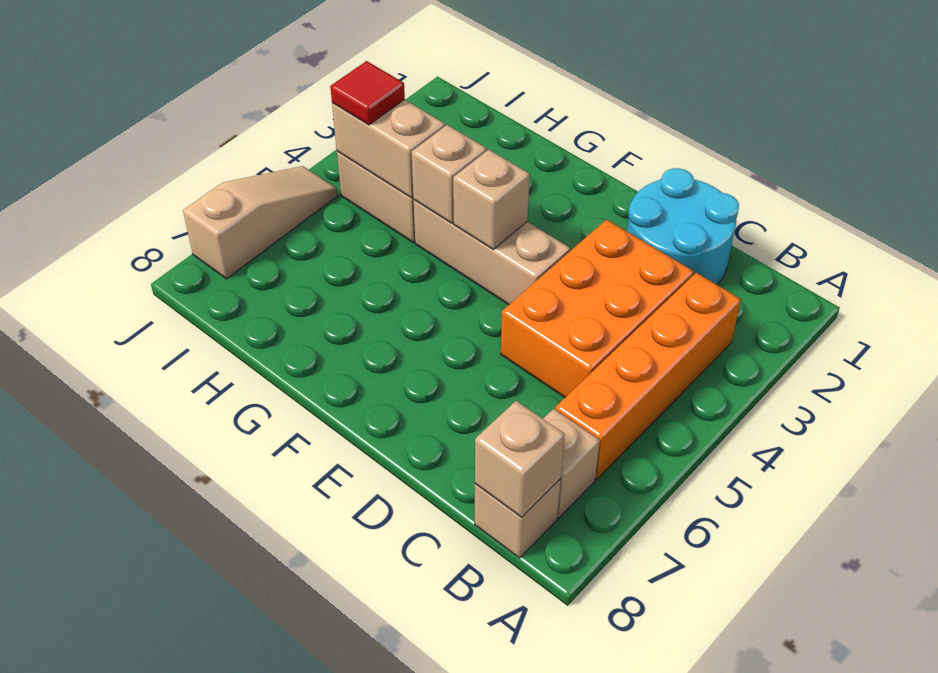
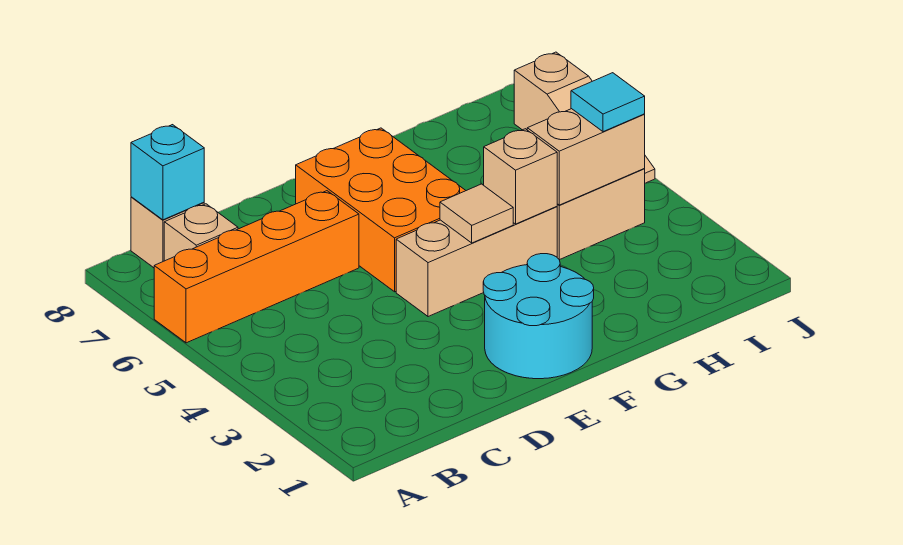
orange brick B3:B6 level 1 -> orange brick A6:D6 level 1
tan brick B8 level 2 -> cyan brick B8 level 2
cyan round brick C1:D2 level 1 -> cyan round brick E1:F2 level 1
orange brick C3:D5 level 1 -> orange brick E5:F7 level 1
tan brick F4 level 2 -> tan tile F4 level 2
red tile I4 level 3 -> cyan tile I4 level 3

